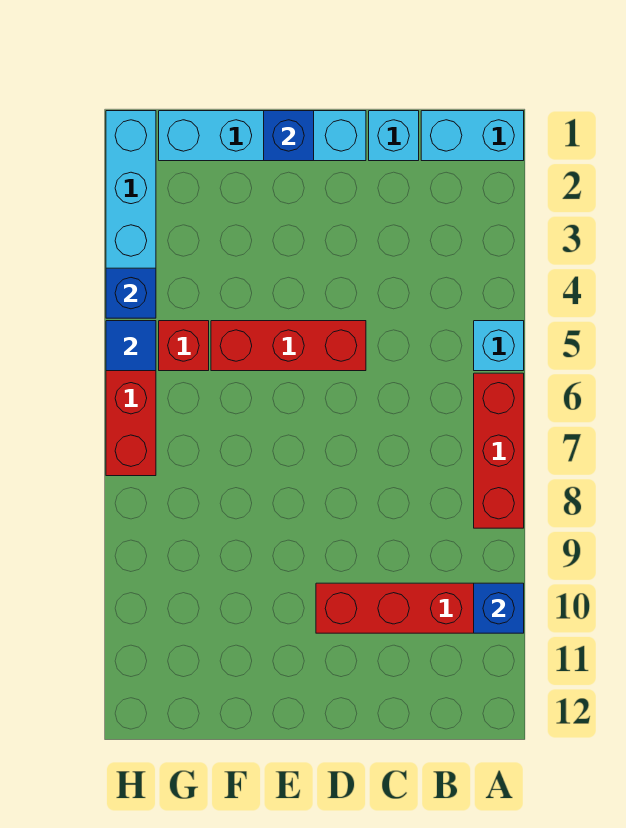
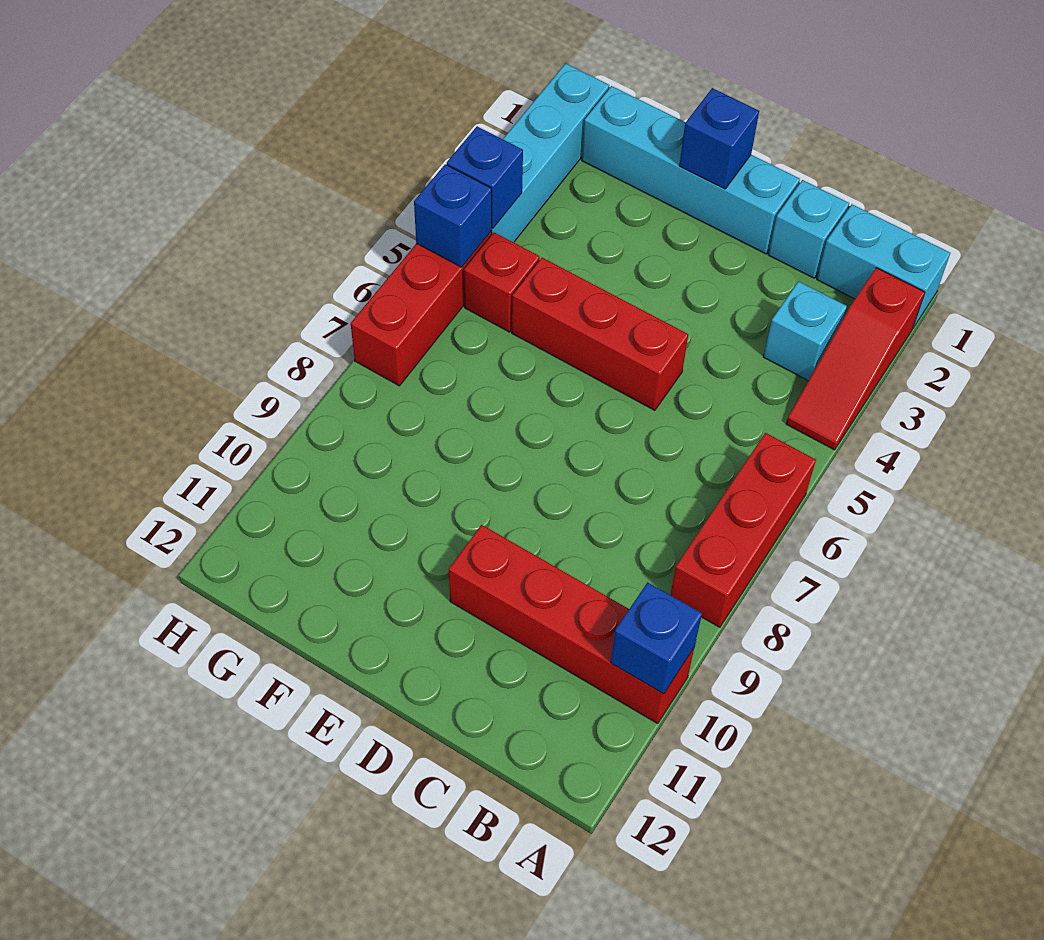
none -> red slope A2:A4 level 1 top 2
cyan brick A5 level 1 -> cyan brick B3 level 1
blue tile H5 level 2 -> blue brick H5 level 2

